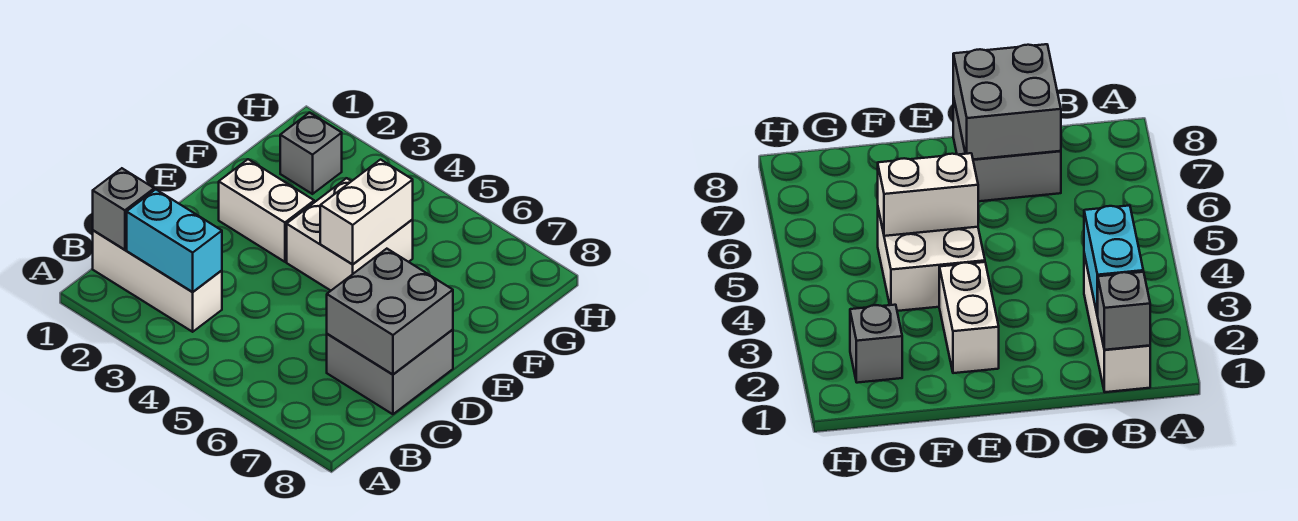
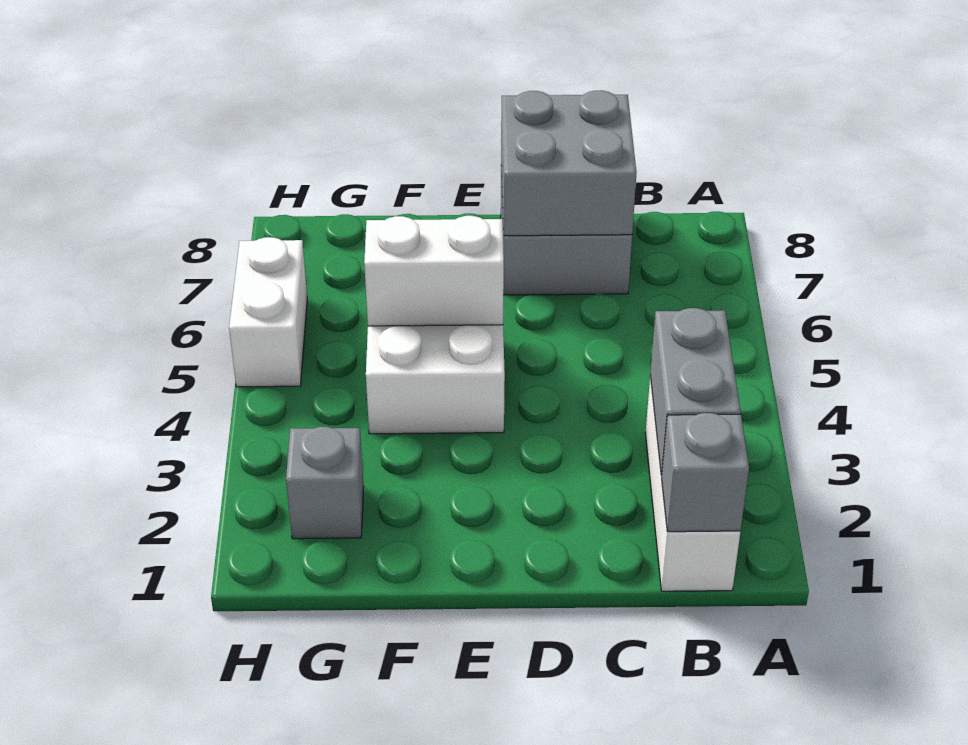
cyan brick B2:B3 level 2 -> grey brick B2:B3 level 2
white brick E2:E3 level 1 -> white brick H5:H6 level 1

